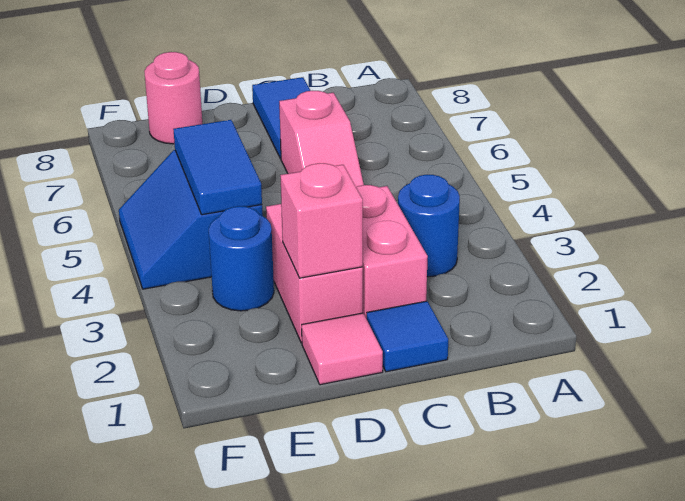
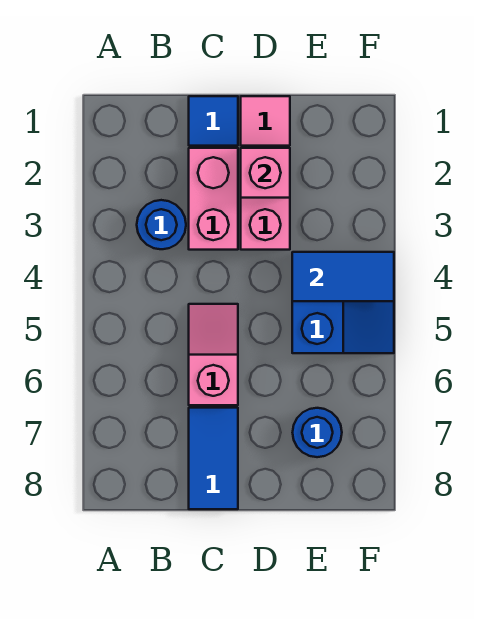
blue round brick E3 level 1 -> blue round brick E7 level 1
blue tile E4:E5 level 2 -> blue tile E4:F4 level 2
pink round brick E8 level 1 -> none

